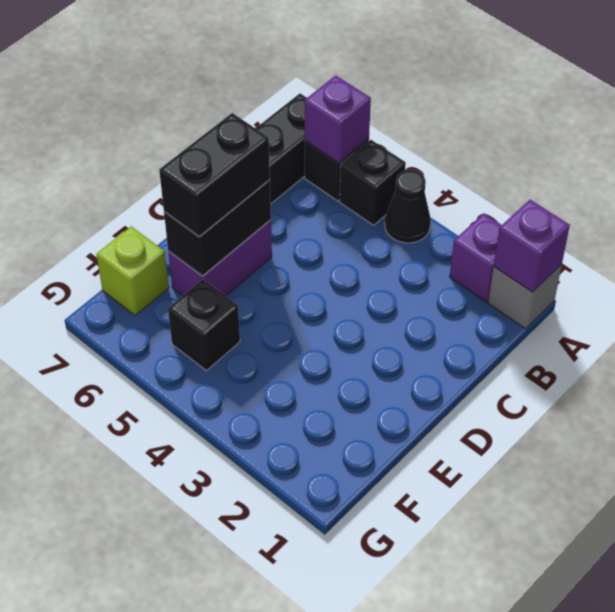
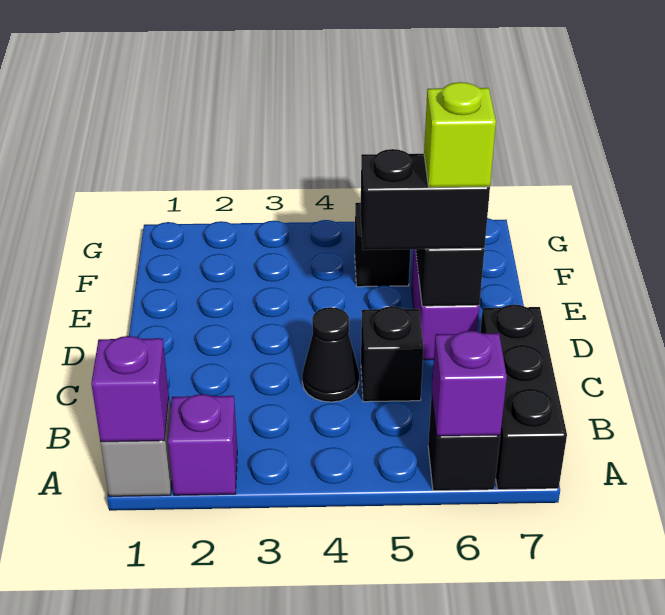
black cone A4 level 1 -> black cone C4 level 1
black brick A5 level 1 -> black brick C5 level 1
black brick D6:E6 level 3 -> black brick D5:D6 level 3
lime brick F7 level 1 -> lime brick D6 level 4

